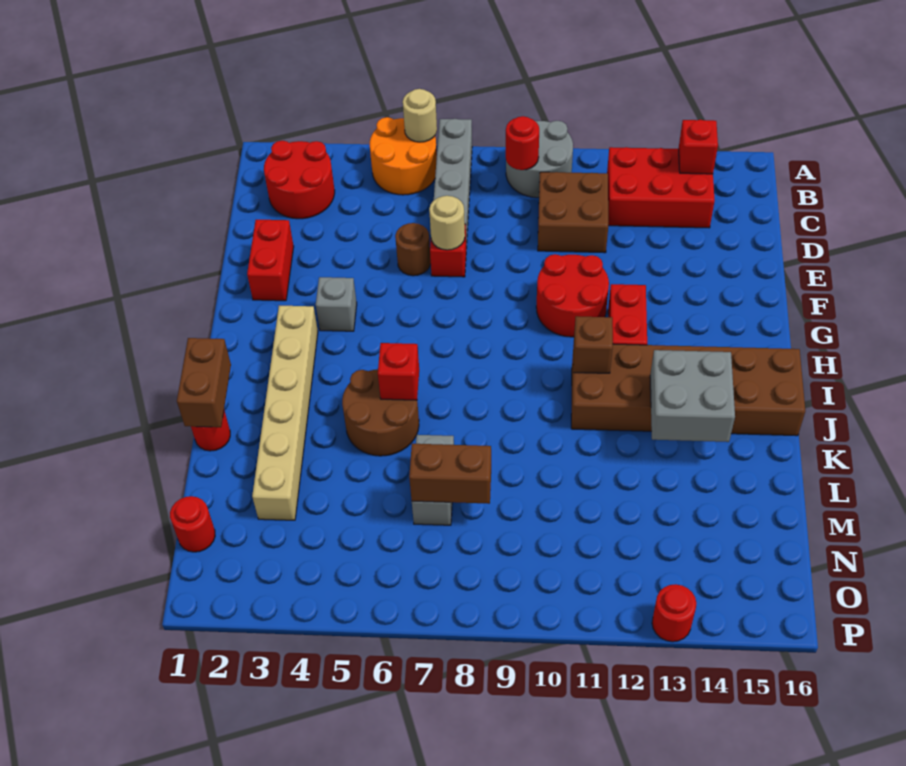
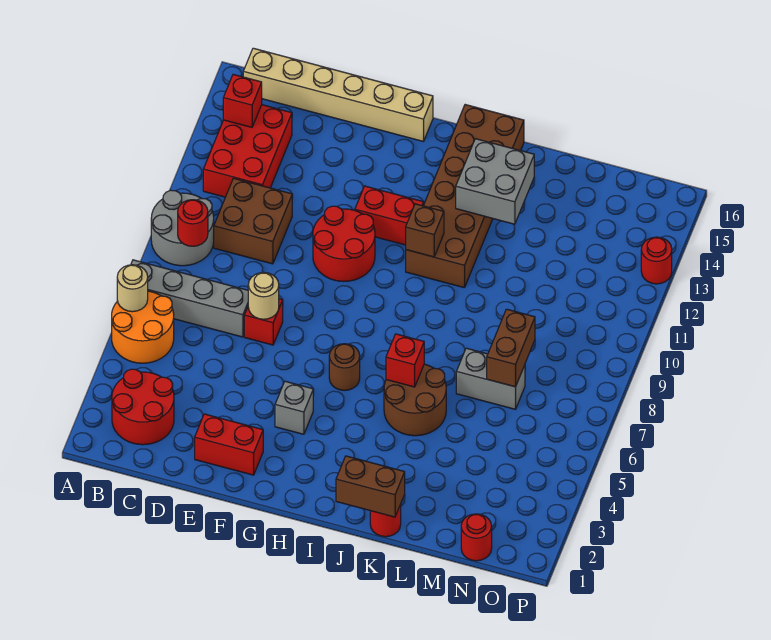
brown round brick E6 level 1 -> brown round brick H6 level 1
tan brick H3:M3 level 1 -> tan brick B16:G16 level 1

